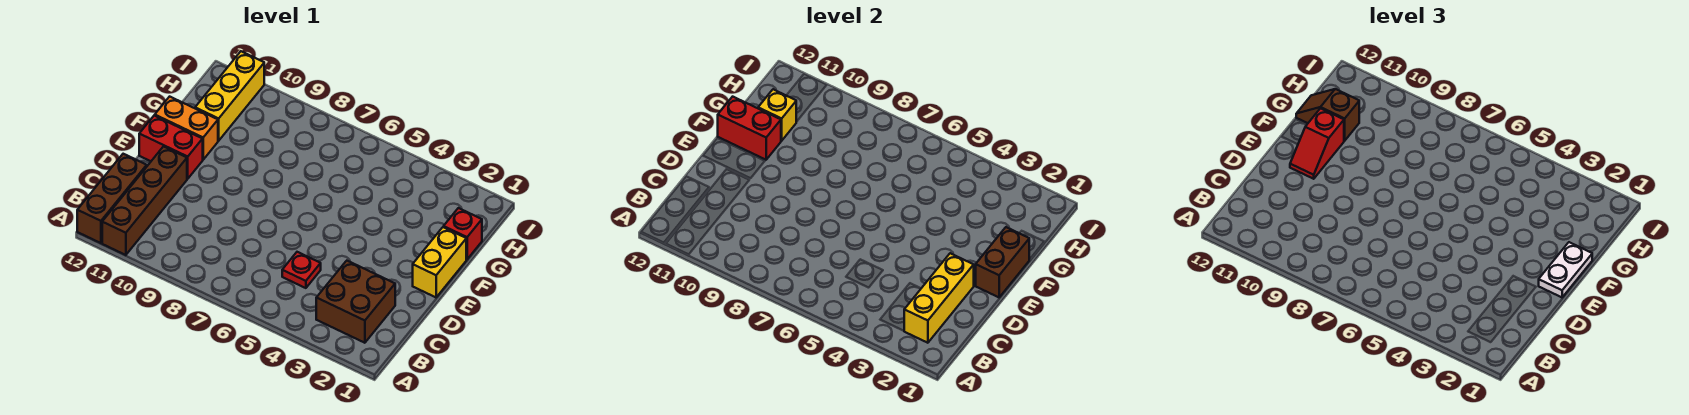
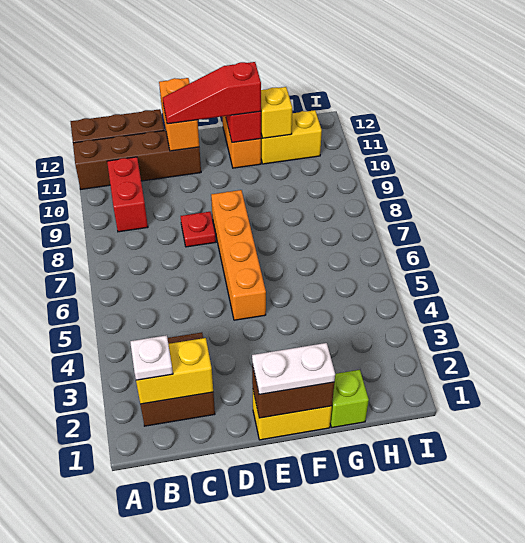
yellow brick B2:D2 level 2 -> yellow brick B2:C2 level 2
none -> white plate B2 level 3
red plate C5 level 1 -> red plate D8 level 1
none -> orange brick D11:D12 level 2
none -> orange brick E5:E8 level 1
red brick E11:E12 level 1 -> red brick B9:B10 level 1
red slope E11:F11 level 3 top F -> red slope D11:F11 level 3 top F
red brick G1 level 1 -> lime brick G1 level 1
yellow brick G11:I11 level 1 -> yellow brick G11:H11 level 1
brown slope G11:G12 level 3 top 11 -> none

